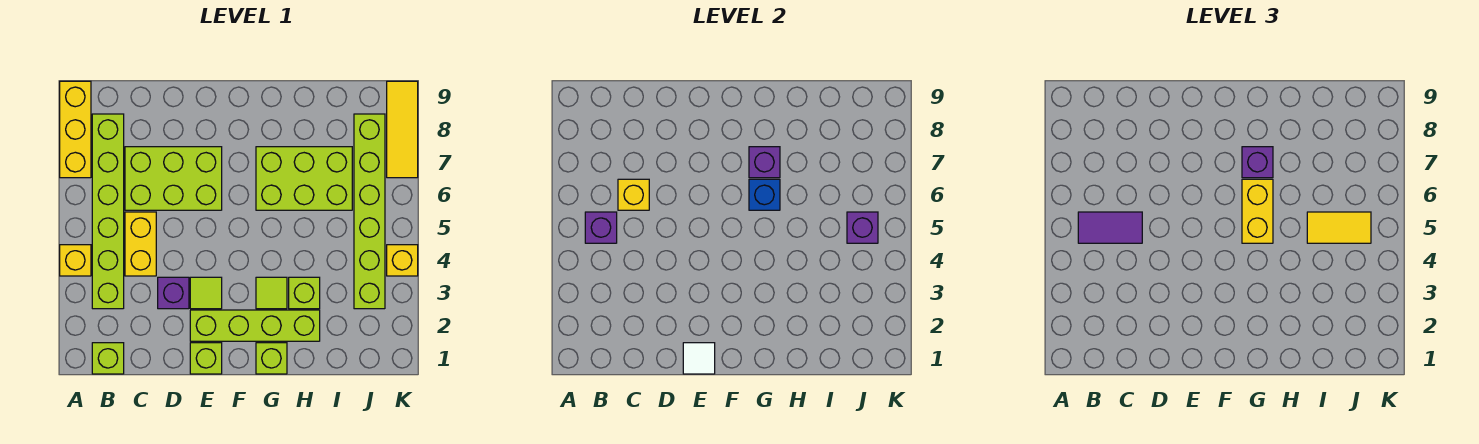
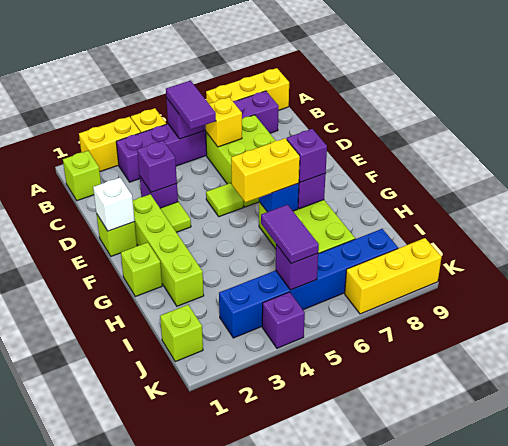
lime brick B3:B8 level 1 -> purple brick B3:B8 level 1
yellow brick C4:C5 level 1 -> yellow brick A2:A3 level 1
none -> purple brick D3 level 2
white tile E1 level 2 -> white brick E1 level 2
lime tile G3 level 1 -> lime tile E5 level 1
lime brick H3 level 1 -> lime brick J1 level 1
yellow tile I5:J5 level 3 -> purple tile I5:J5 level 3
lime brick J3:J8 level 1 -> blue brick J3:J8 level 1
yellow brick K4 level 1 -> purple brick K4 level 1
yellow tile K7:K9 level 1 -> yellow brick K7:K9 level 1

